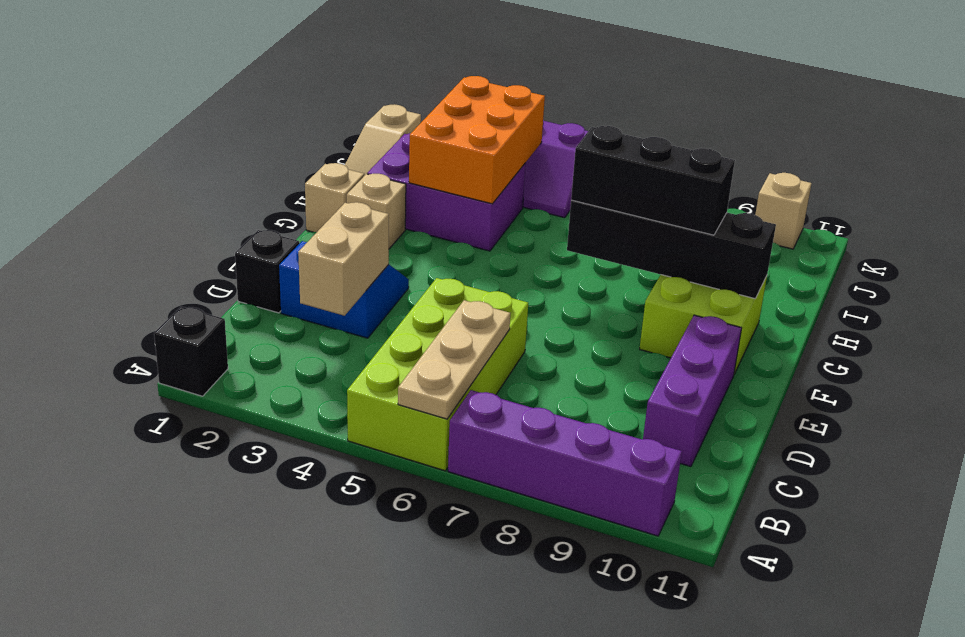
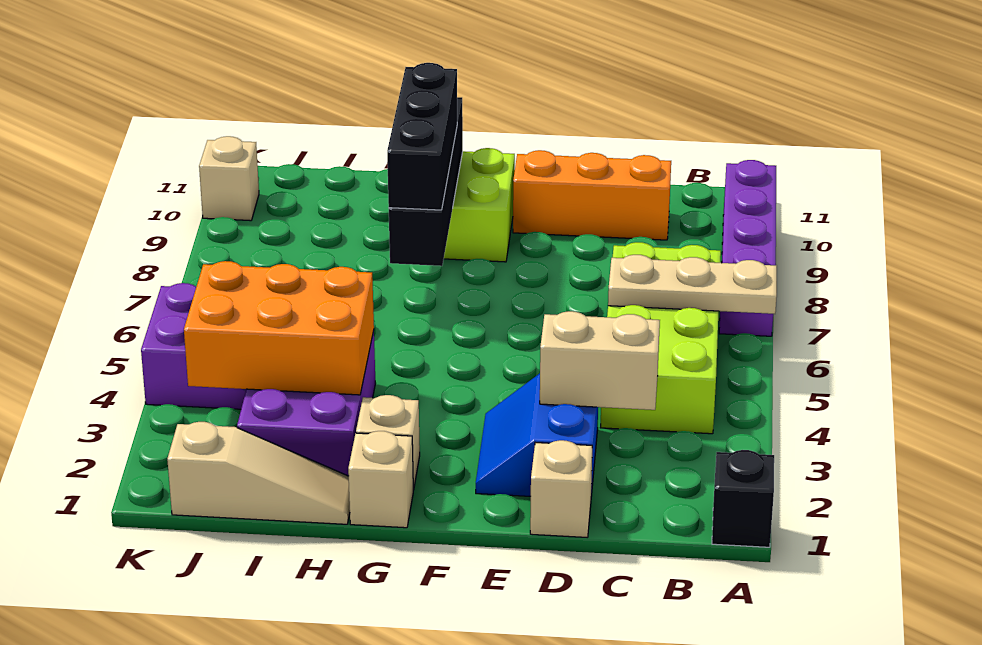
lime brick A5:D6 level 1 -> lime brick B4:C7 level 1
purple brick C10:E10 level 1 -> orange brick C10:E10 level 1
black brick D1 level 1 -> tan brick D1 level 1

